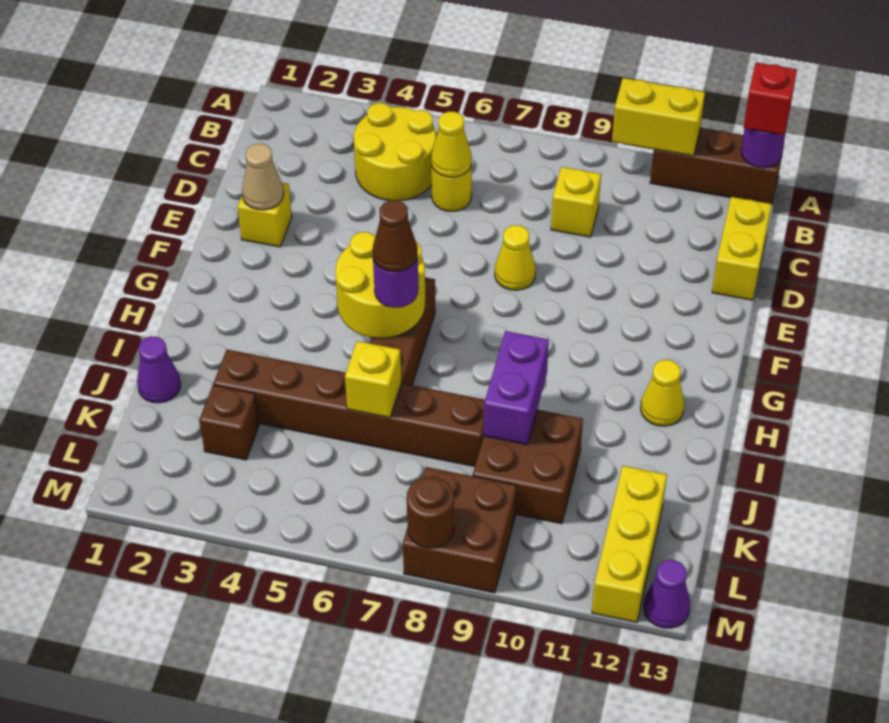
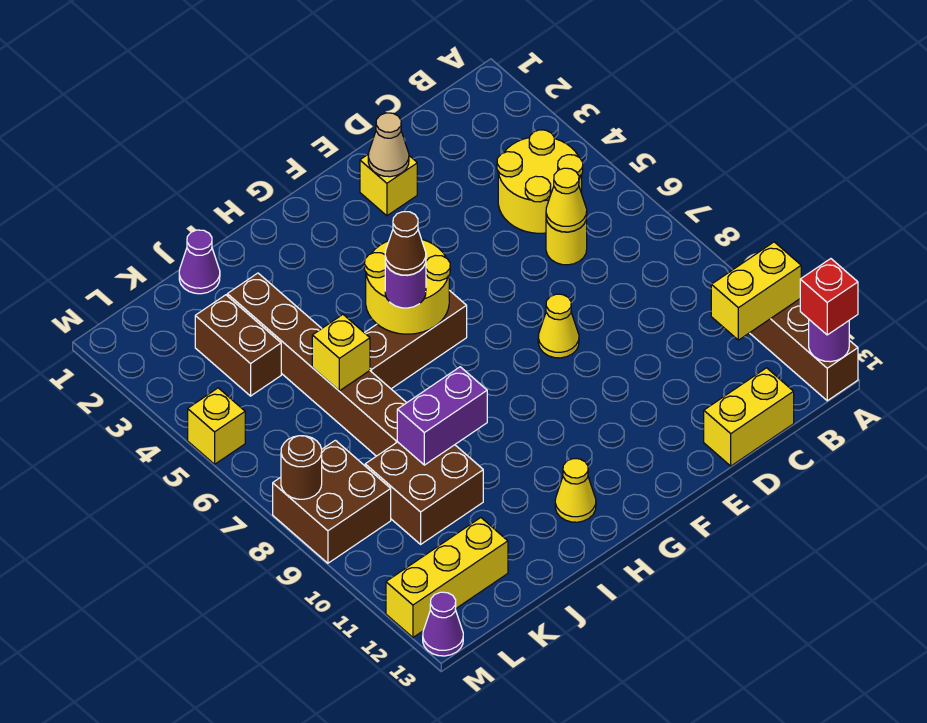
yellow brick A10:A11 level 2 -> yellow brick A11:B11 level 2
yellow brick C9 level 1 -> yellow brick M5 level 1
brown brick K3 level 1 -> brown brick K3:K4 level 1

